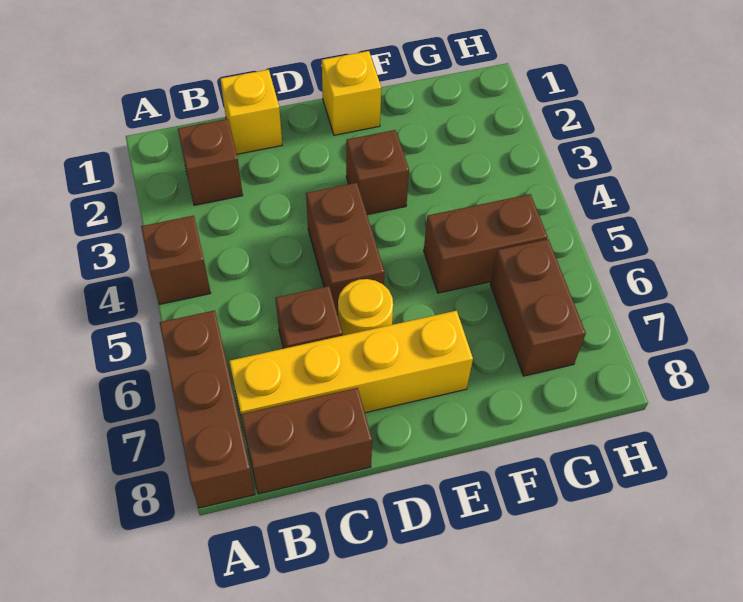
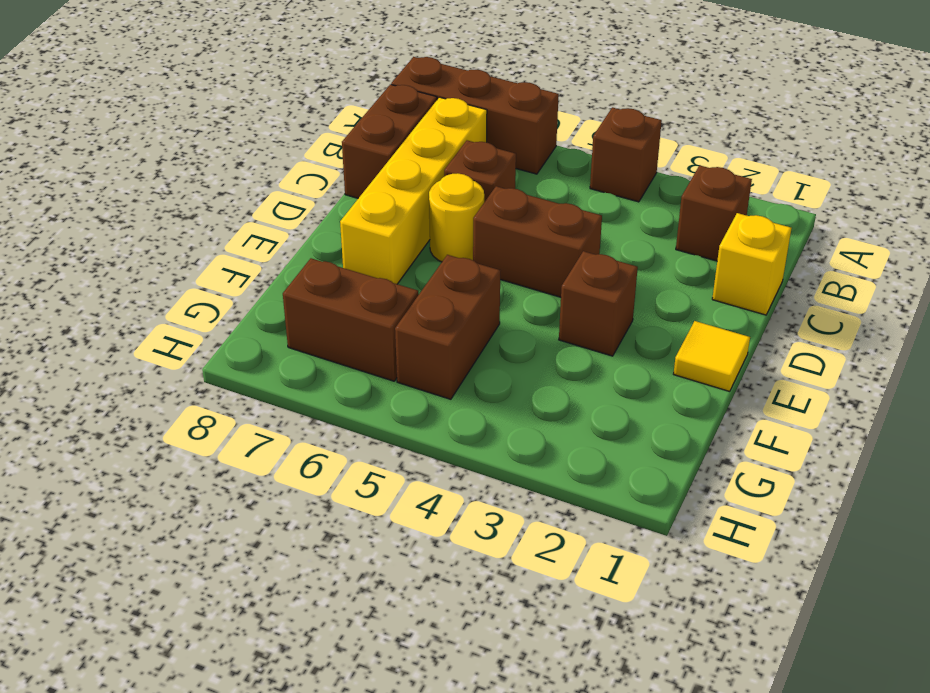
yellow brick E1 level 1 -> yellow tile E1 level 1

